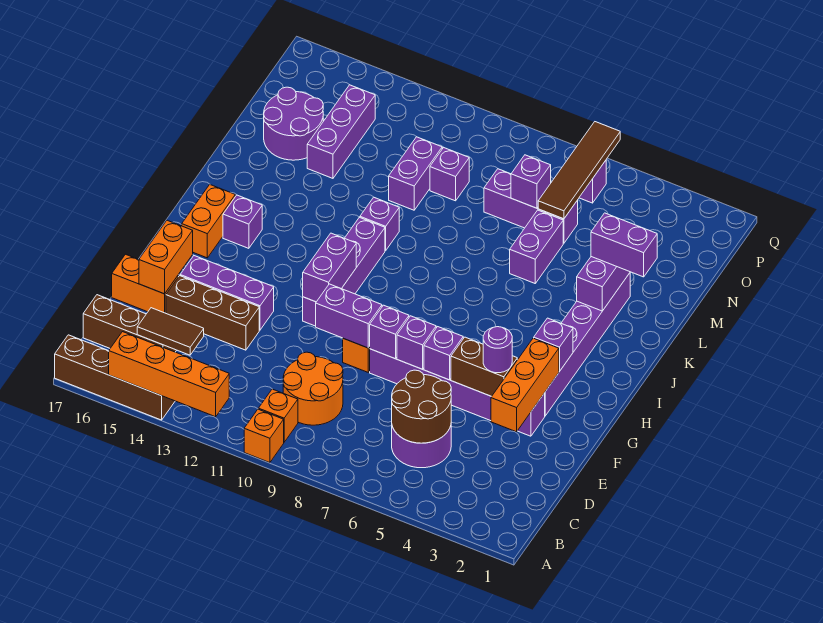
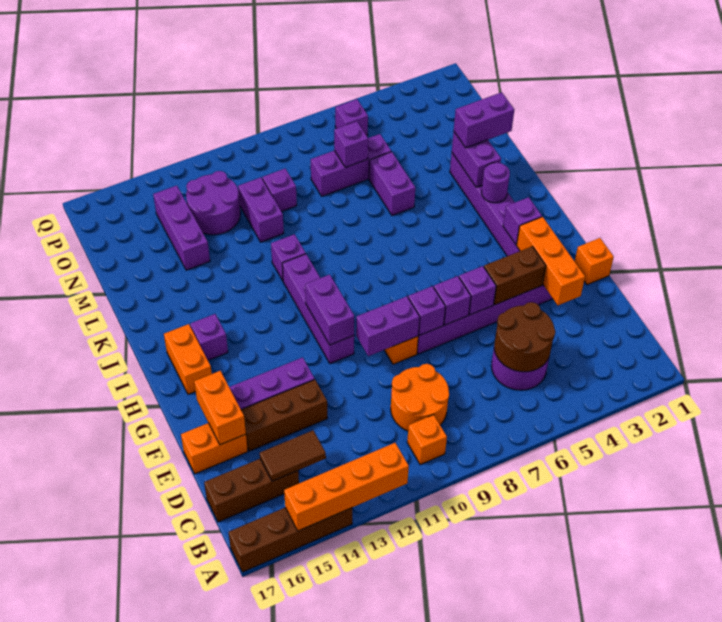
orange brick A10 level 1 -> orange brick F1 level 1
purple round brick F4 level 3 -> purple round brick J3 level 2
purple round brick M15:N16 level 1 -> purple round brick N12:O13 level 1
brown tile N6:Q6 level 2 -> none

